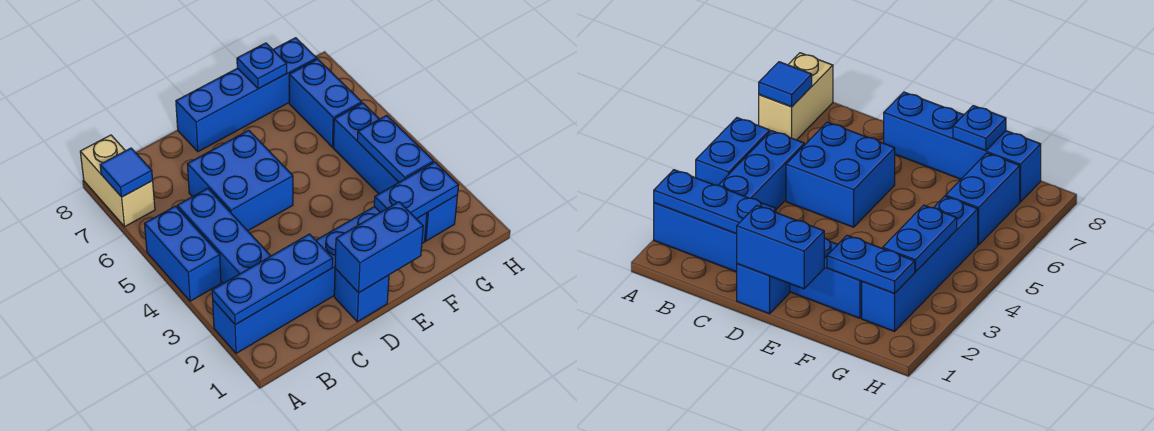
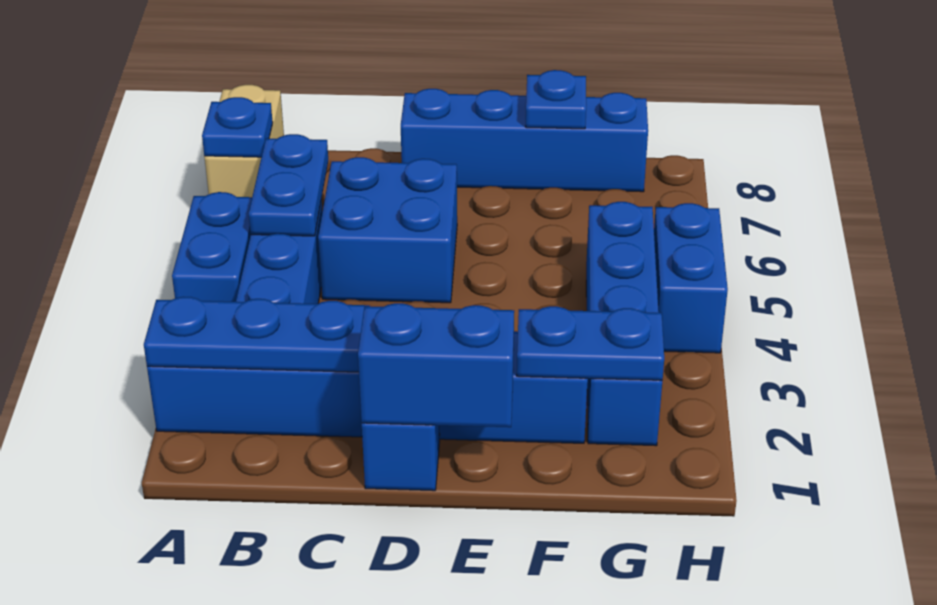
blue tile A7 level 2 -> blue plate A7 level 2
blue plate G3:G4 level 2 -> blue plate B5:B6 level 2
blue brick G6:G7 level 1 -> blue brick H4:H5 level 1

